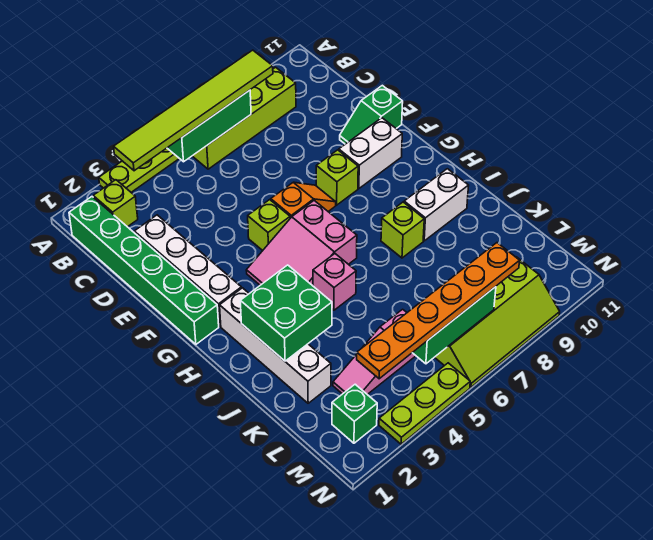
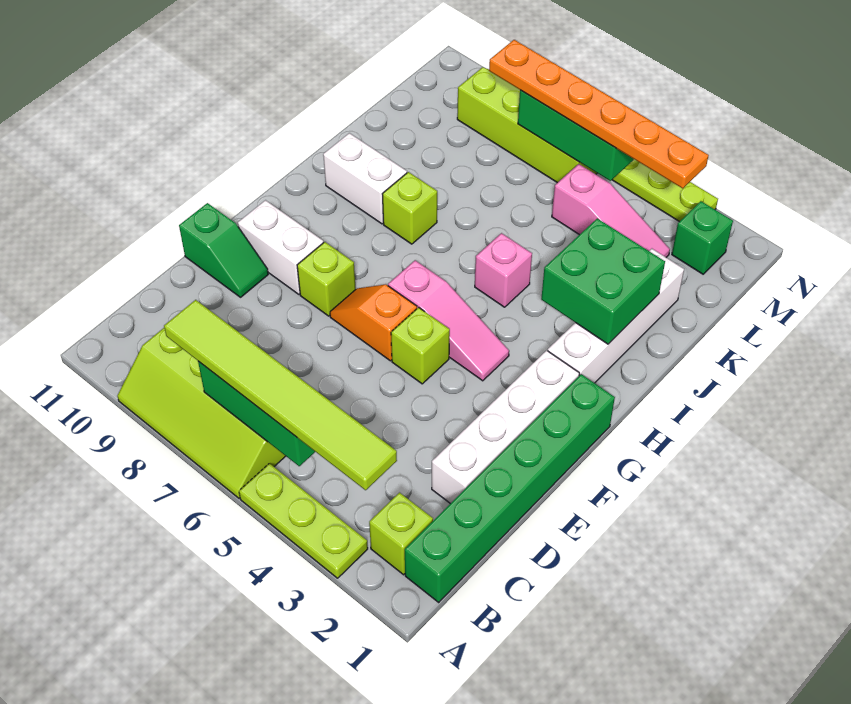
pink slope G4:H6 level 1 top 6 -> pink slope G4:G6 level 1 top 6

